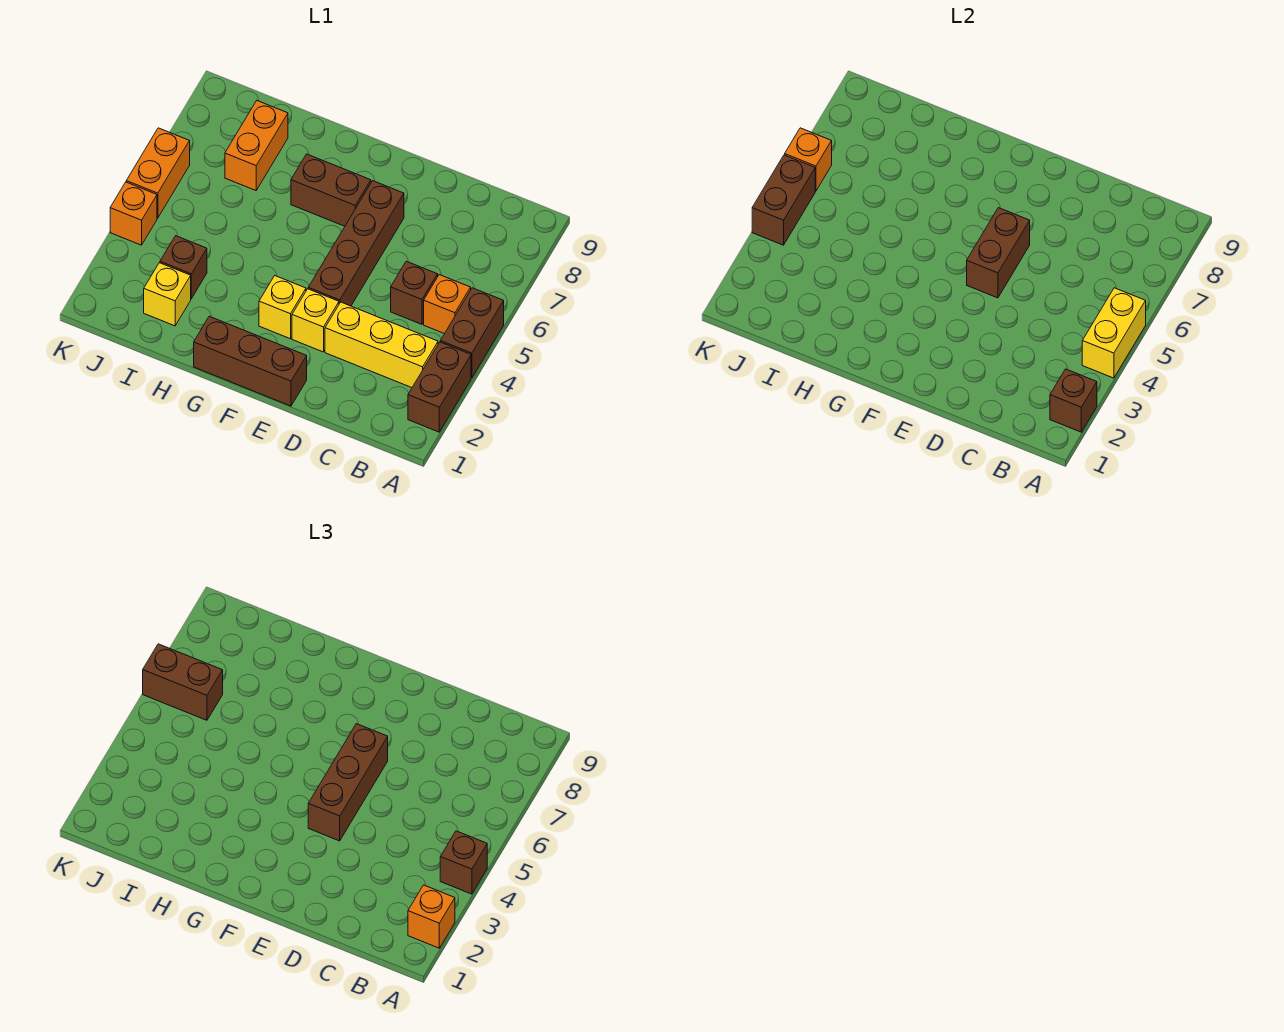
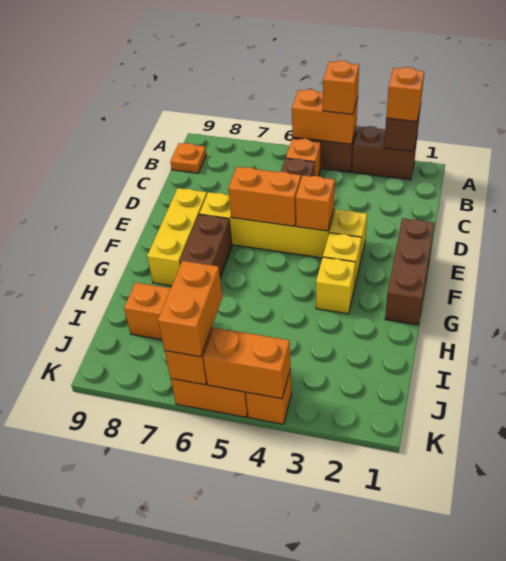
yellow brick A4:A5 level 2 -> orange brick A4:A5 level 2
brown brick A4 level 3 -> orange brick A4 level 3
yellow brick B3:D3 level 1 -> yellow brick E8:G8 level 1
none -> orange plate B9 level 1
brown brick E4:E7 level 1 -> yellow brick E4:E7 level 1
none -> orange brick E4 level 2
brown brick E4:E6 level 3 -> none
brown brick E5:E6 level 2 -> orange brick E5:E6 level 2
yellow brick I2 level 1 -> yellow brick G3 level 1
brown brick I3 level 1 -> none
brown brick J6:K6 level 3 -> orange brick J6:K6 level 3
brown brick K4:K5 level 2 -> orange brick K4:K5 level 2

